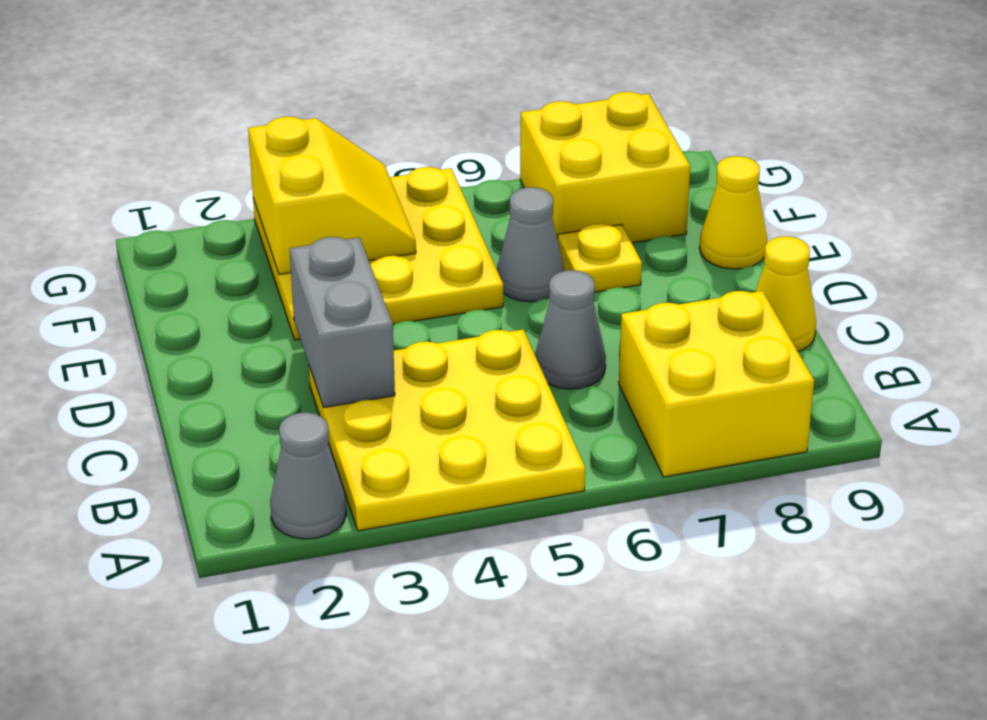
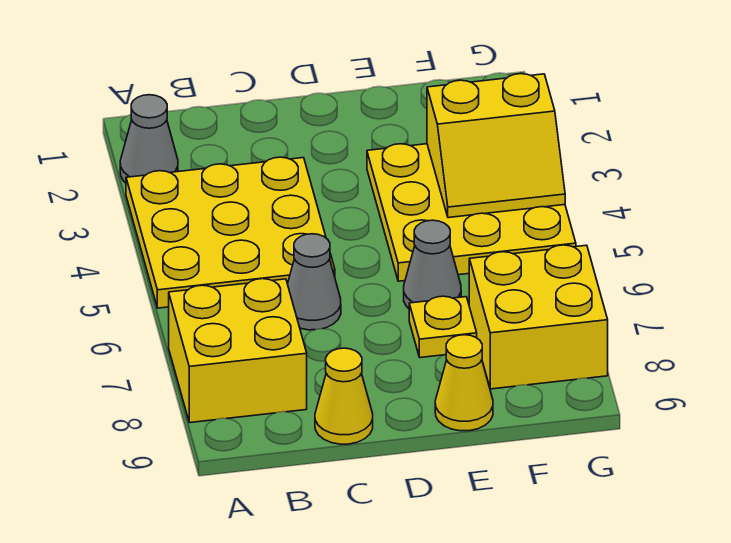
grey brick C3:D3 level 2 -> none

